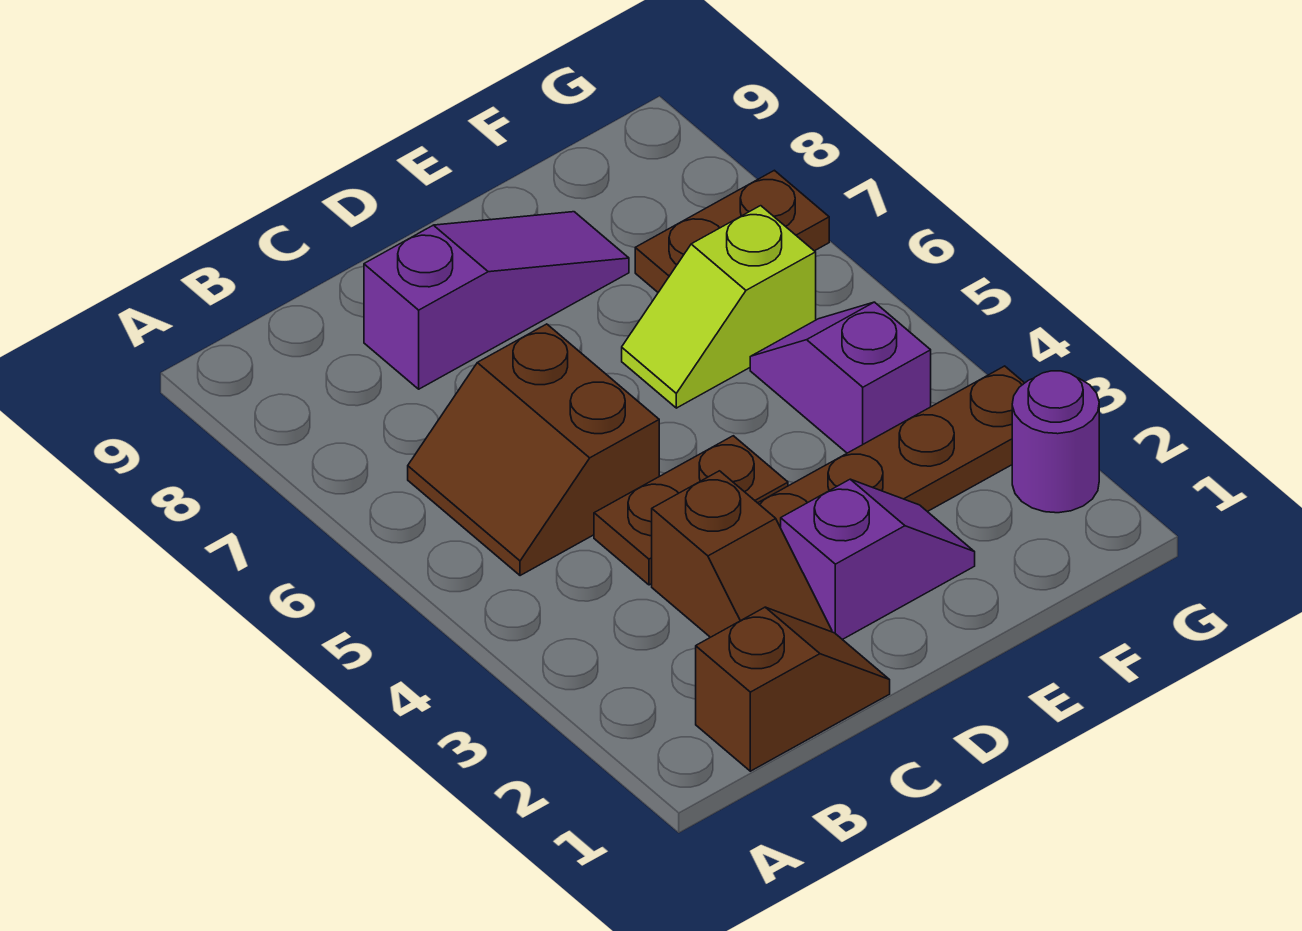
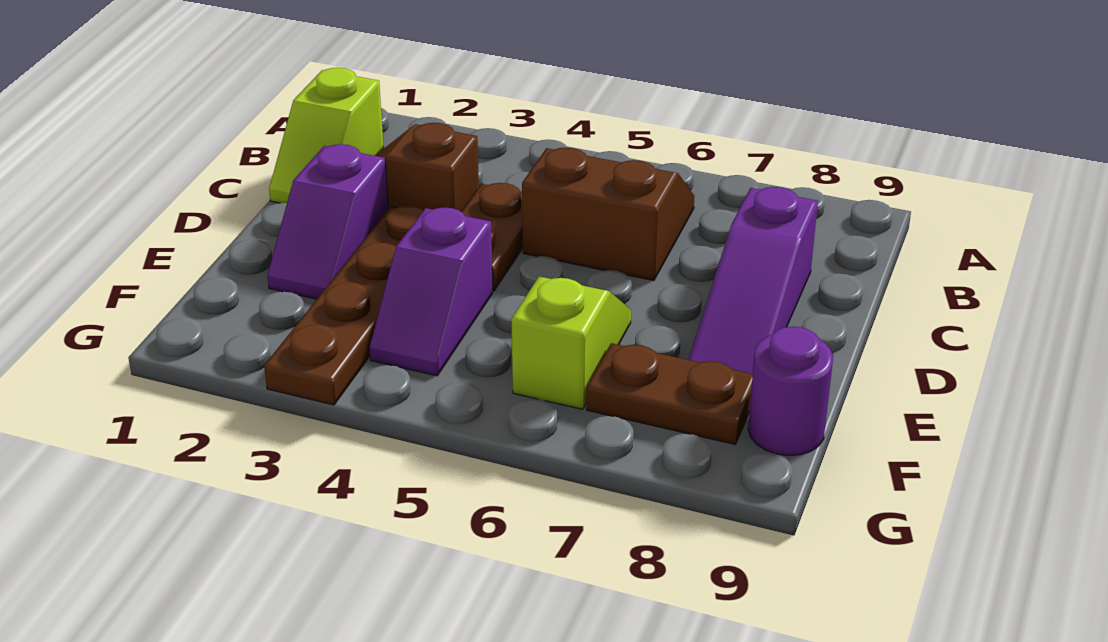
brown slope B1:C1 level 1 top B -> lime slope B1:C1 level 1 top B
purple slope F4:F5 level 1 top 4 -> purple slope E4:F4 level 1 top E
brown plate F7:G7 level 1 -> brown plate F7:F8 level 1
purple round brick G2 level 1 -> purple round brick F9 level 1

